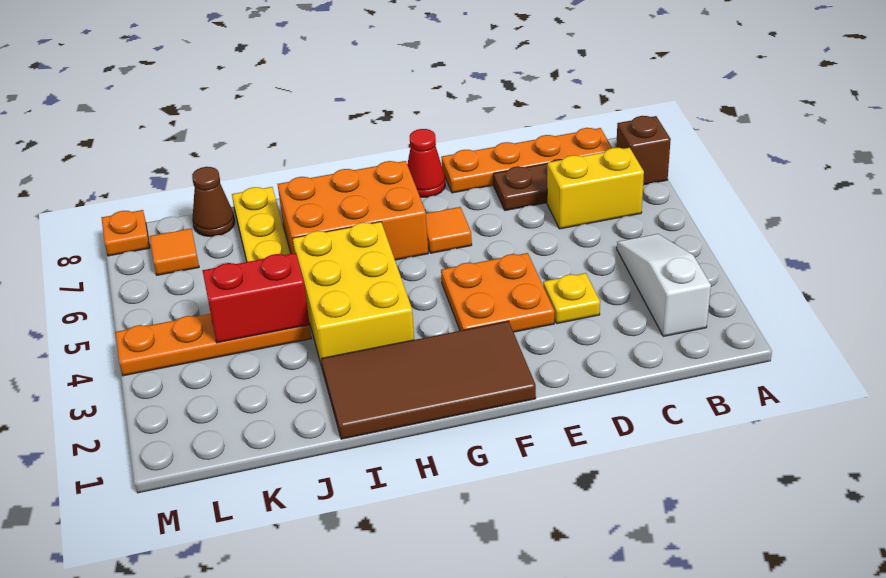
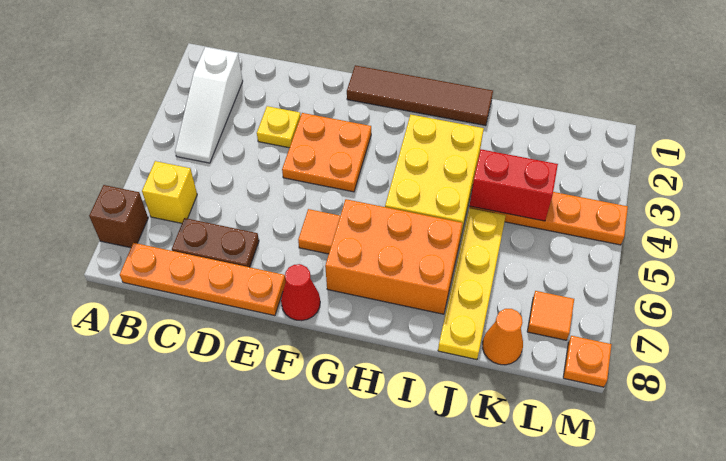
yellow brick B6:C6 level 1 -> yellow brick B6 level 1
brown tile F1:I2 level 1 -> brown tile F1:I1 level 1
brown cone K8 level 1 -> orange cone K8 level 1

